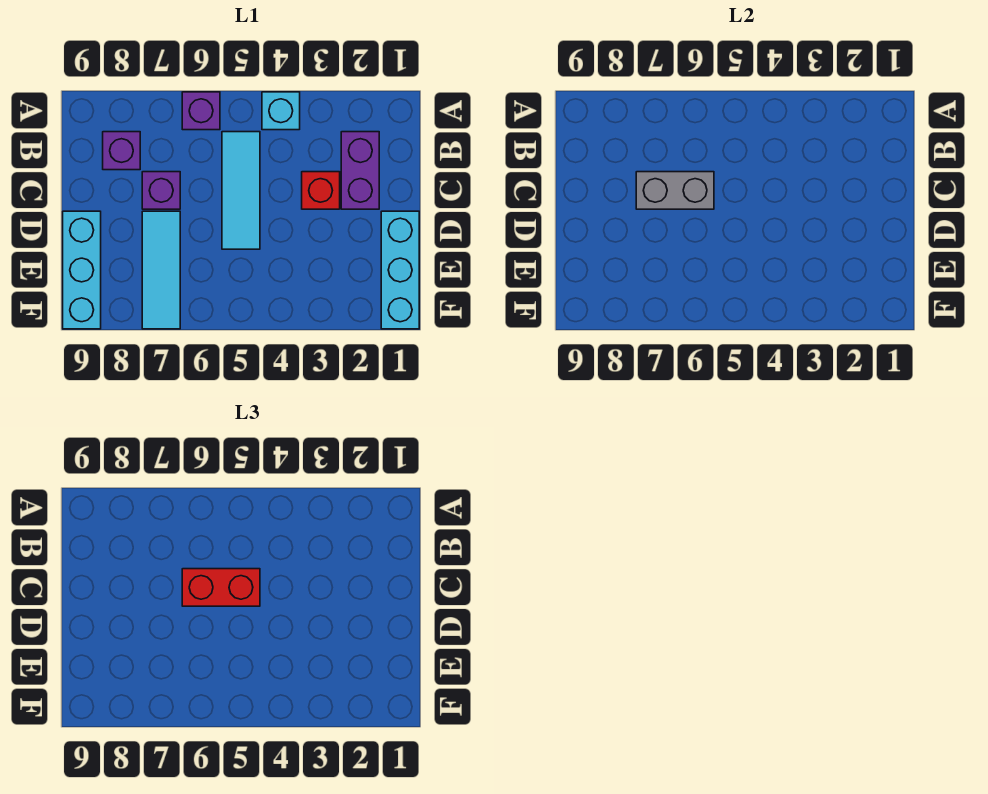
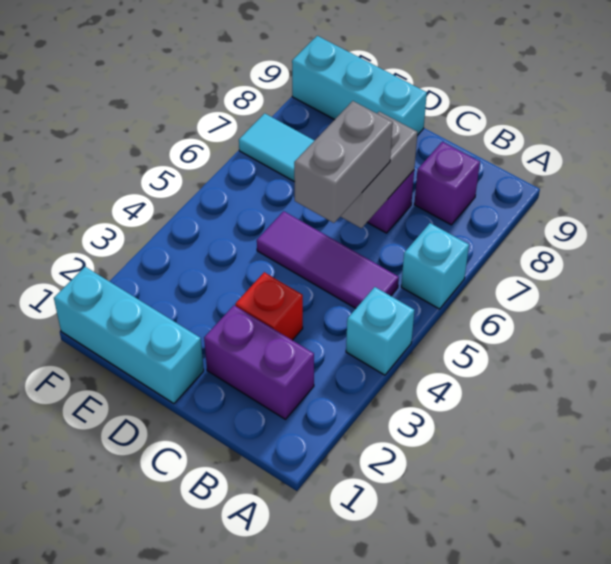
purple brick A6 level 1 -> cyan brick A6 level 1
cyan tile B5:D5 level 1 -> purple tile B5:D5 level 1
red brick C5:C6 level 3 -> grey brick C5:C6 level 3

